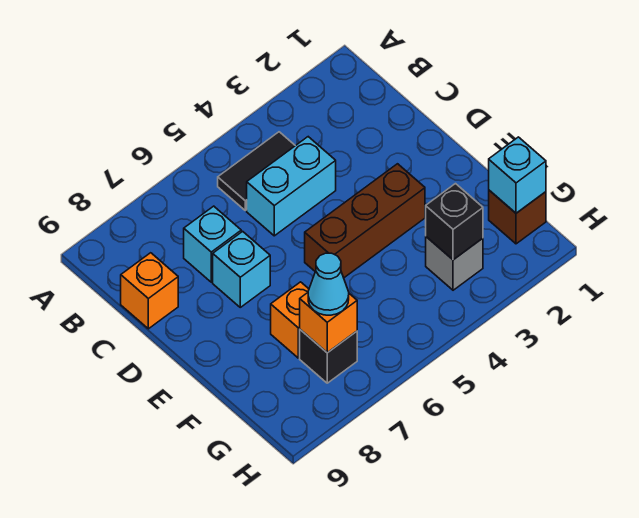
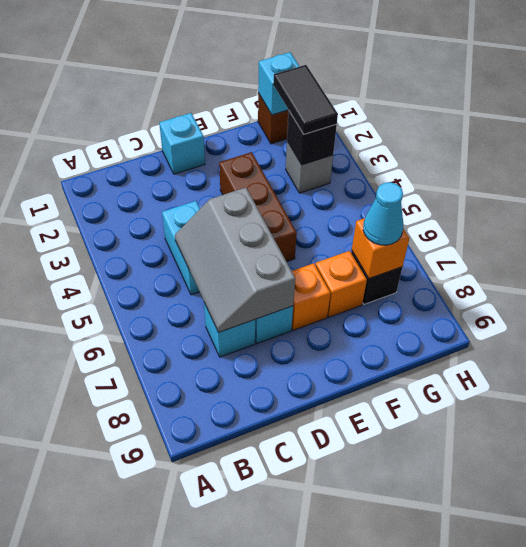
black tile B4:B5 level 1 -> black tile G2:G3 level 3
none -> grey slope C5:D7 level 2 top D
orange brick C9 level 1 -> orange brick E7 level 1
none -> cyan brick D1 level 1

